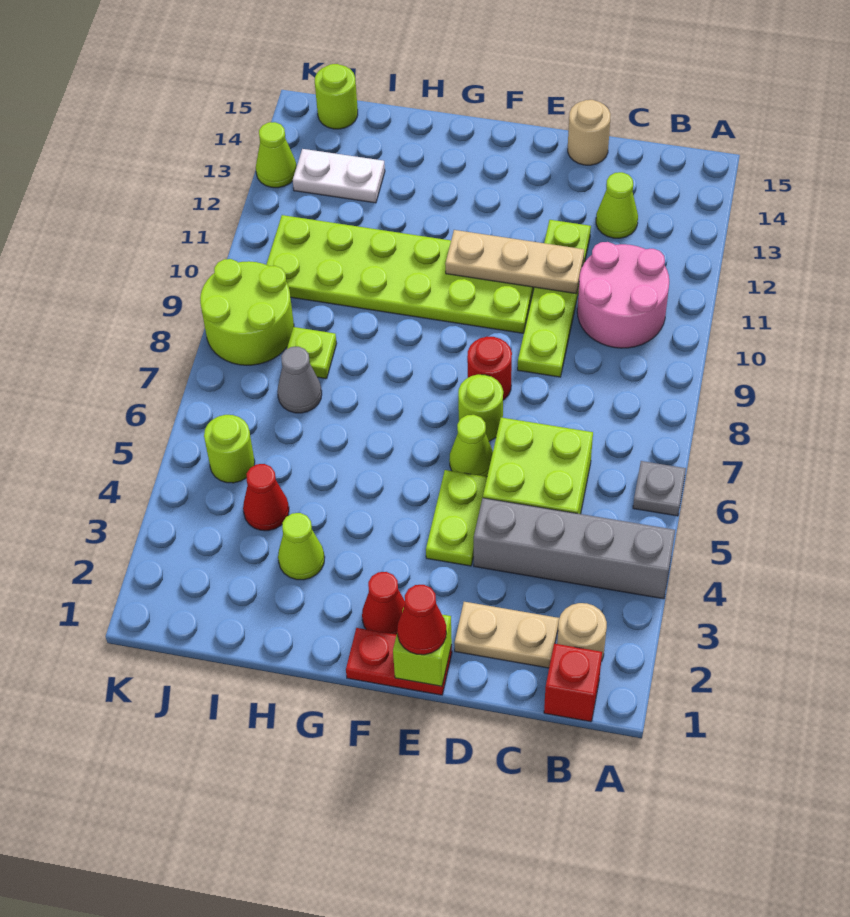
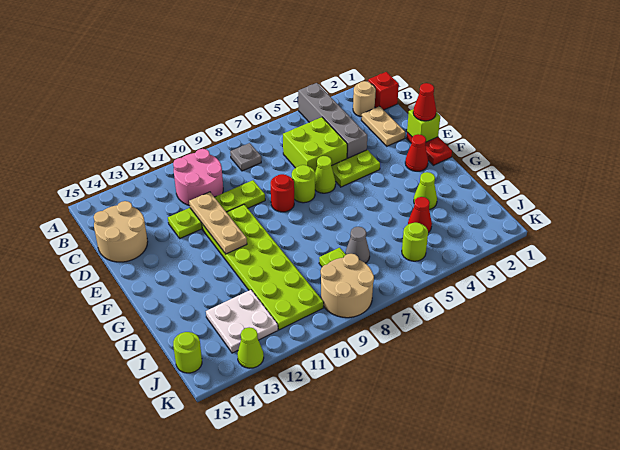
grey plate A6 level 1 -> grey plate B8 level 1
lime cone C13 level 1 -> none
tan round brick D15 level 1 -> tan round brick C14:D15 level 1
white plate I13:J13 level 1 -> white plate I12:J13 level 1
lime round brick J8:K9 level 1 -> tan round brick J8:K9 level 1

